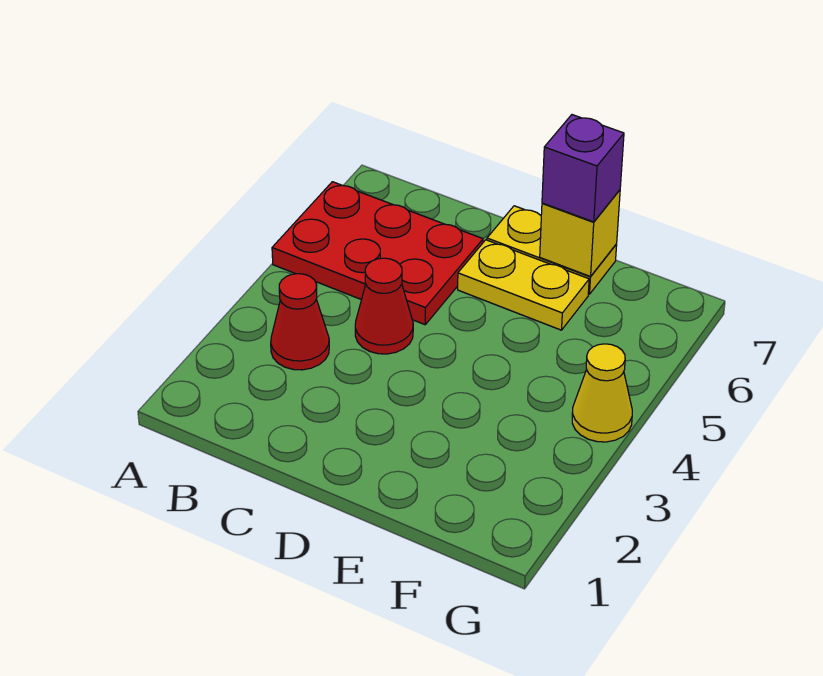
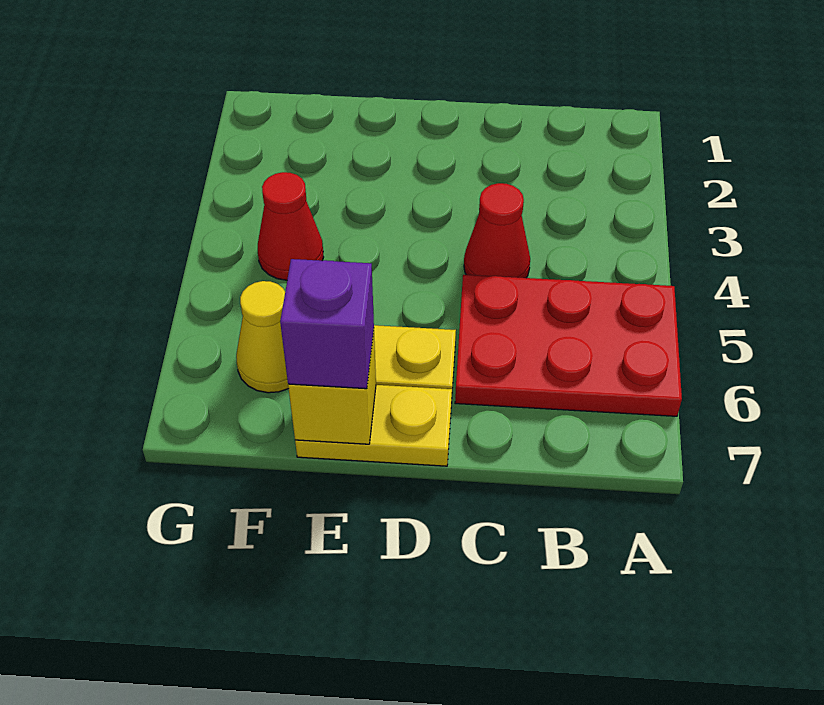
red cone B3 level 1 -> red cone F4 level 1
yellow cone G4 level 1 -> yellow cone F6 level 1

